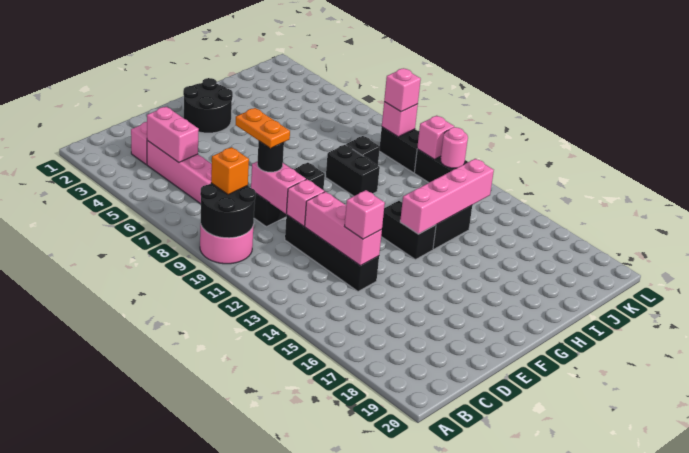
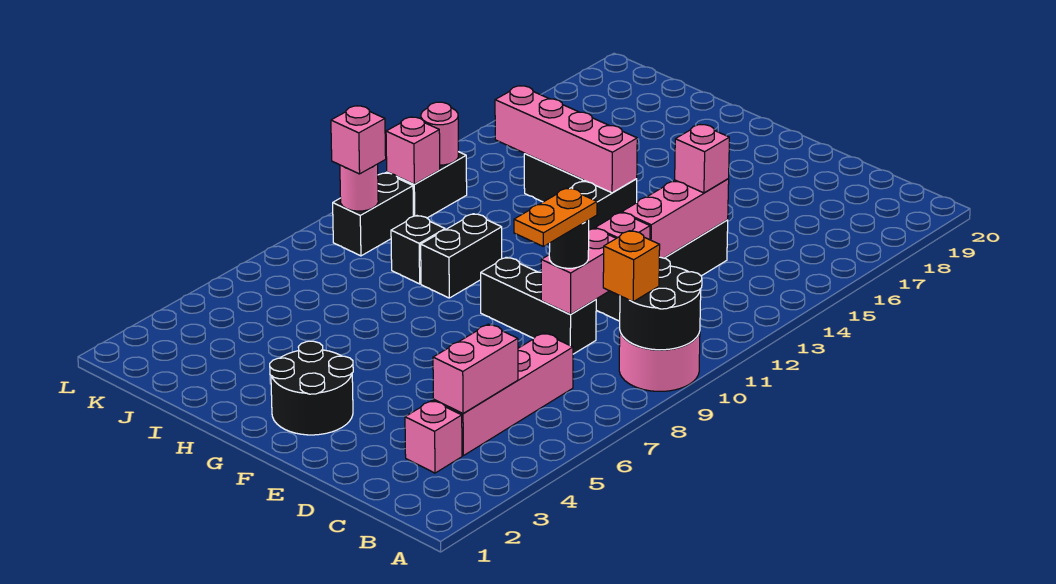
pink brick K9 level 2 -> pink round brick K9 level 2

